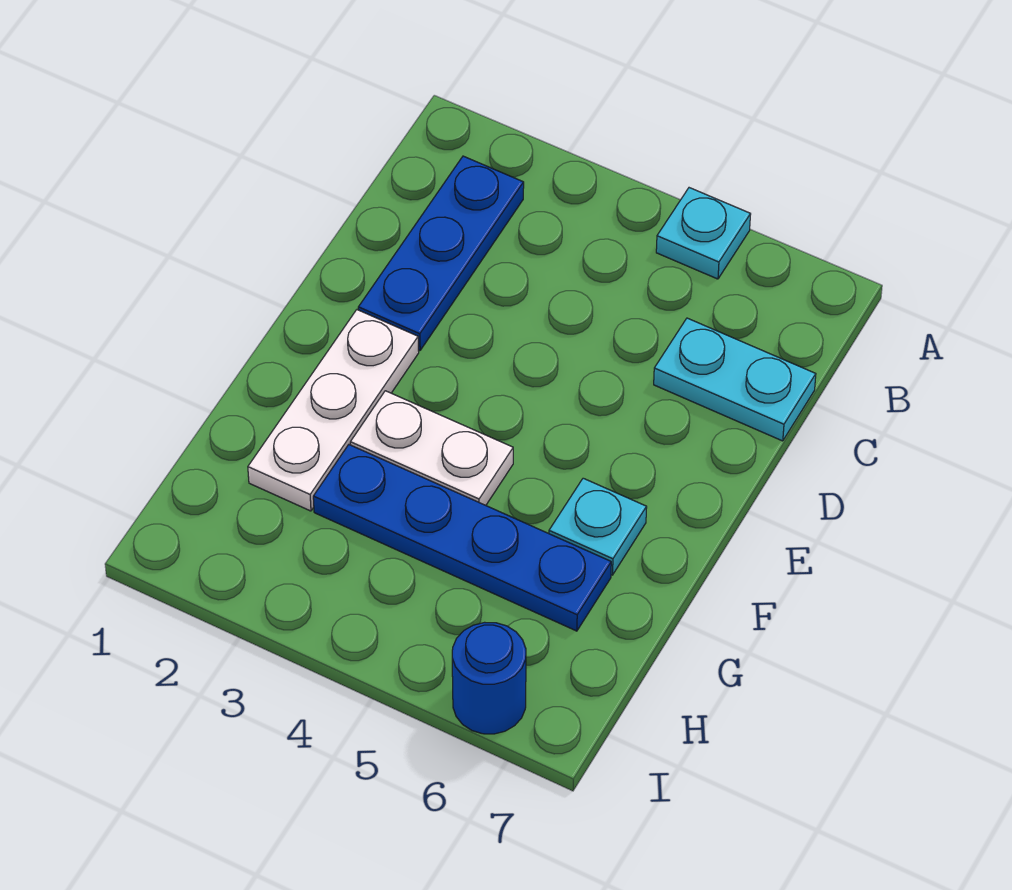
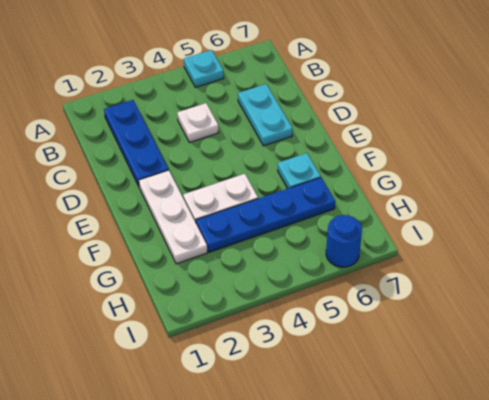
none -> white plate C4 level 1
cyan plate C6:C7 level 1 -> cyan plate C6:D6 level 1

